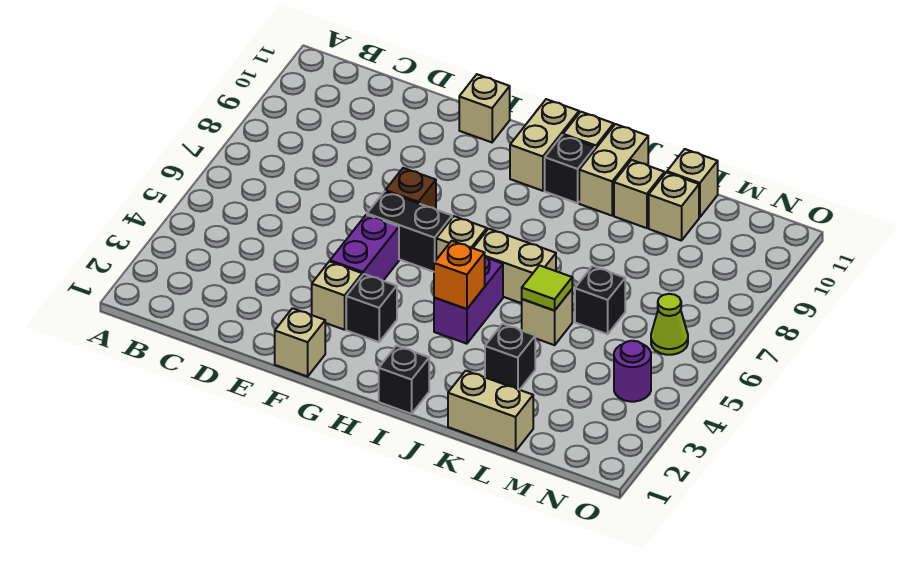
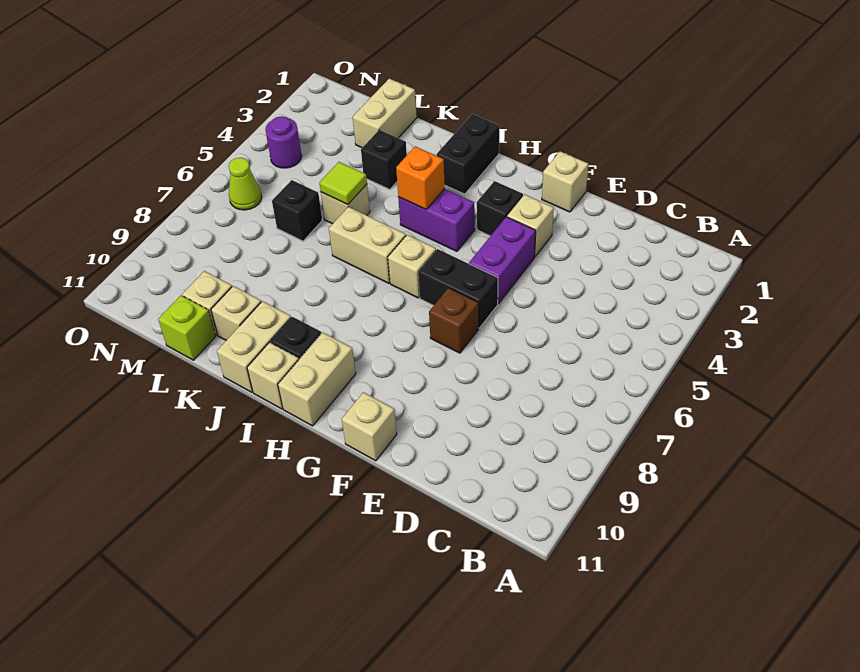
black brick I1 level 1 -> black brick I1:I2 level 1
purple brick I4:I5 level 1 -> purple brick H4:I4 level 1
tan brick K1:L1 level 1 -> tan brick L1:L2 level 1
tan brick L11 level 1 -> lime brick L11 level 1

